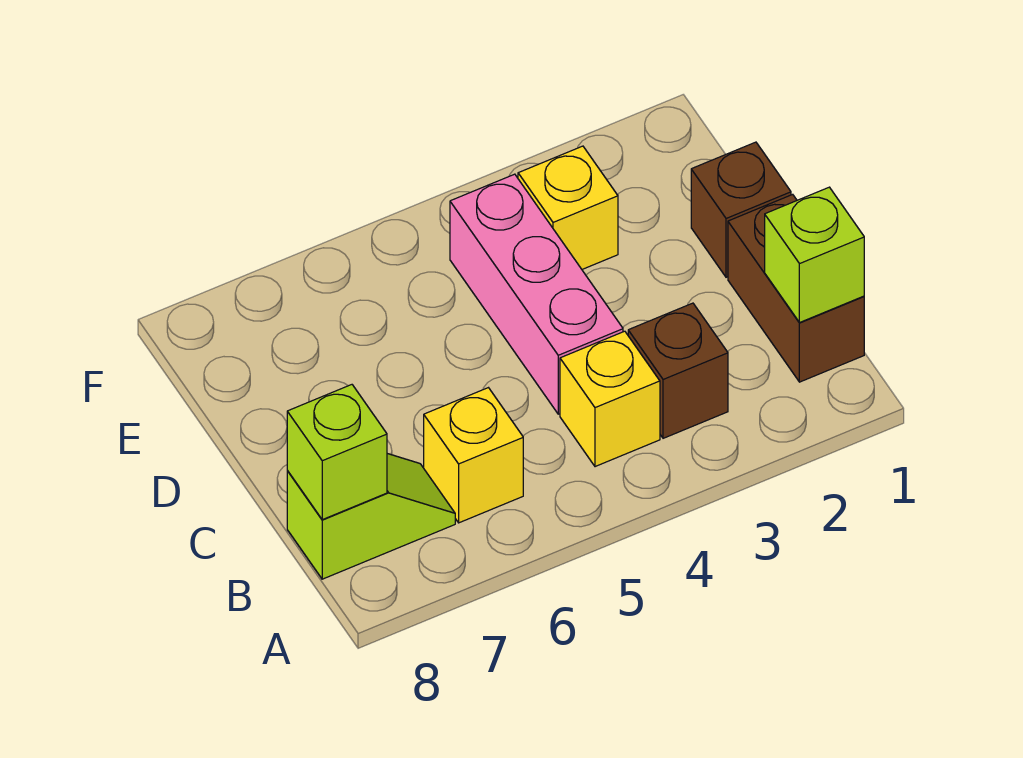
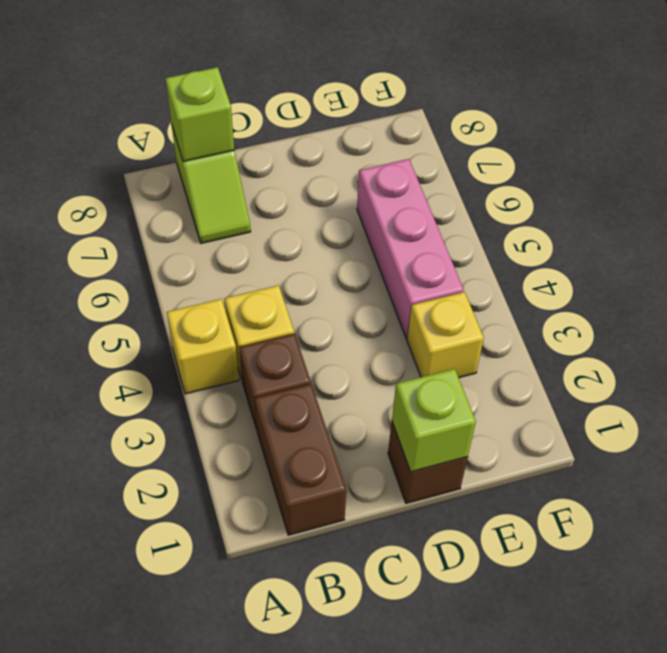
brown brick B1:C1 level 1 -> brown brick B1:B2 level 1
lime brick B1 level 2 -> lime brick D1 level 2
yellow brick B6 level 1 -> yellow brick A4 level 1
pink brick C4:E4 level 1 -> pink brick E4:E6 level 1

